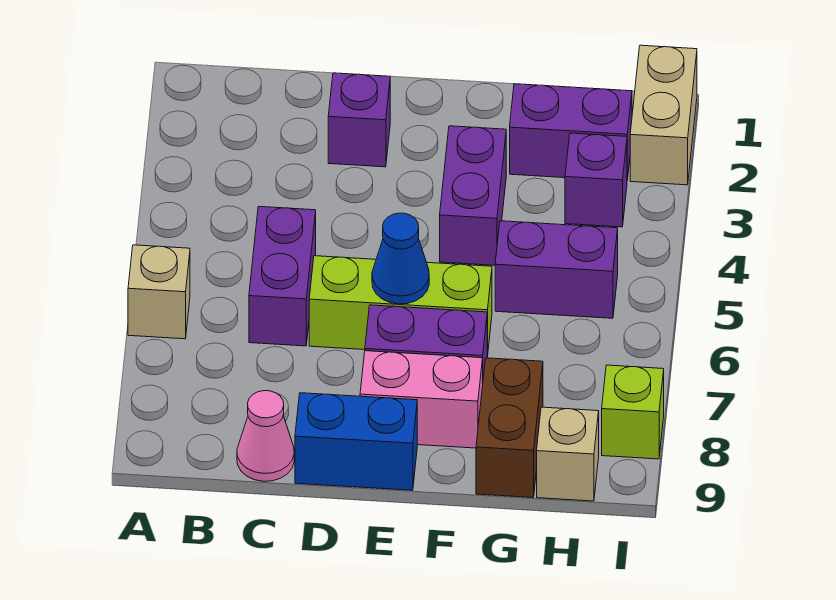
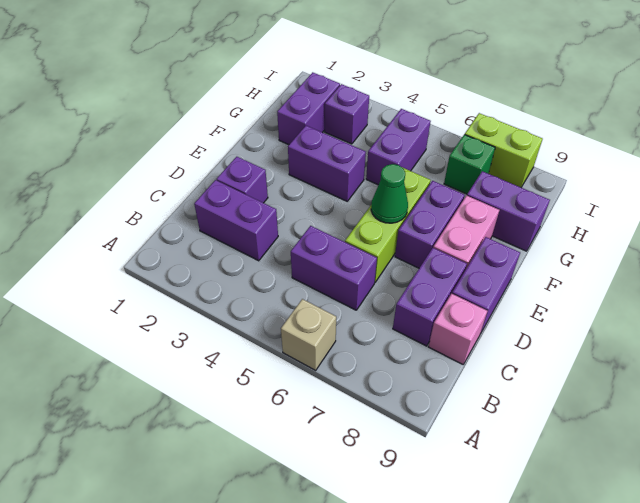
none -> purple brick C2:C3 level 1
none -> purple brick C8:D8 level 1
pink cone C9 level 1 -> pink brick C9 level 1
blue brick D9:E9 level 1 -> purple brick D9:E9 level 1
blue cone E6 level 2 -> green cone E6 level 2
brown brick G8:G9 level 1 -> purple brick G8:G9 level 1
none -> green brick H7 level 1
tan brick H9 level 1 -> none
tan brick I1:I2 level 1 -> none
lime brick I8 level 1 -> lime brick I7:I8 level 1

